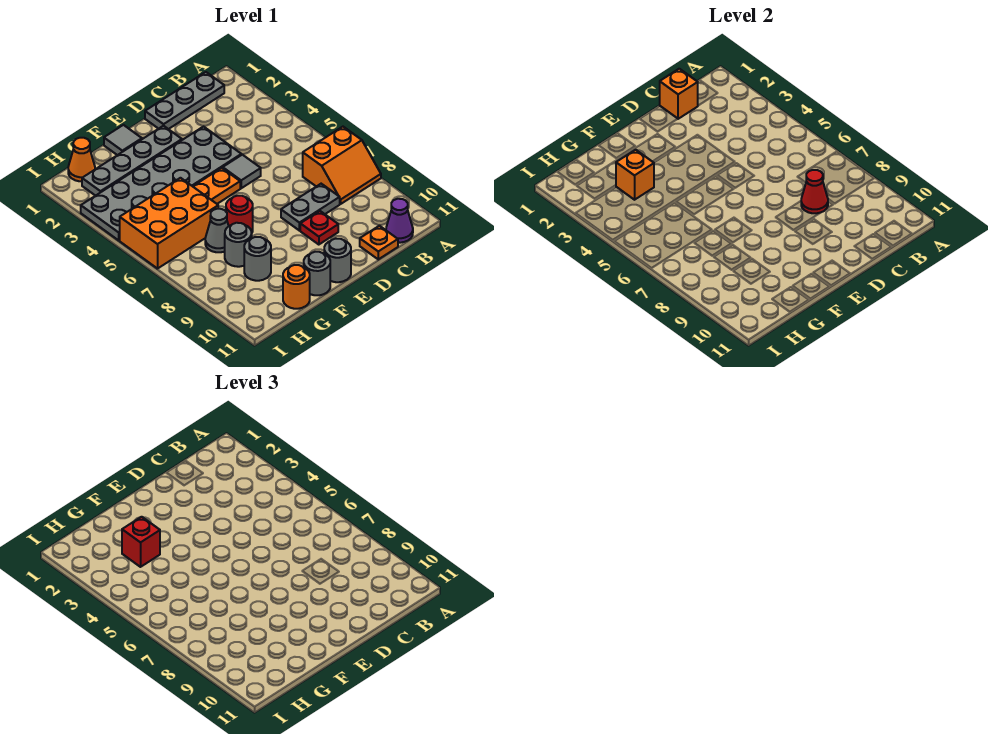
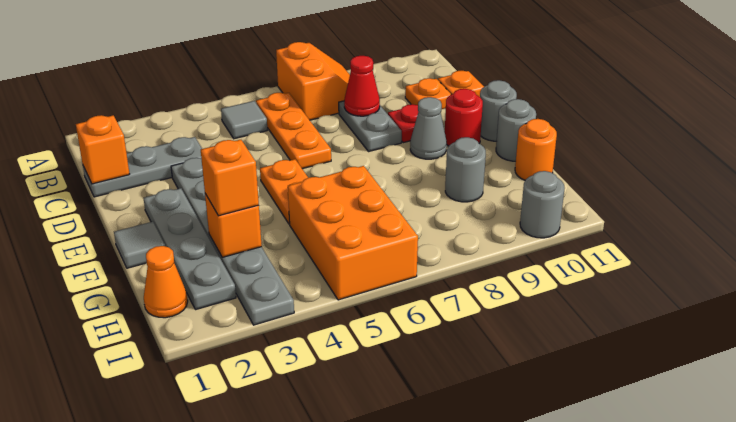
grey plate B1:D1 level 1 -> grey plate C1:C3 level 1
none -> orange plate B6:D6 level 1
purple cone B11 level 1 -> none
none -> orange plate C10 level 1
grey plate D3:I4 level 1 -> grey plate D3:I3 level 1
grey tile D5 level 1 -> grey tile B5 level 1
red round brick F7 level 1 -> red round brick E10 level 1
red brick G3 level 3 -> orange brick G3 level 3
grey cone G7 level 1 -> grey cone E9 level 1
grey round brick G8 level 1 -> grey round brick I10 level 1

